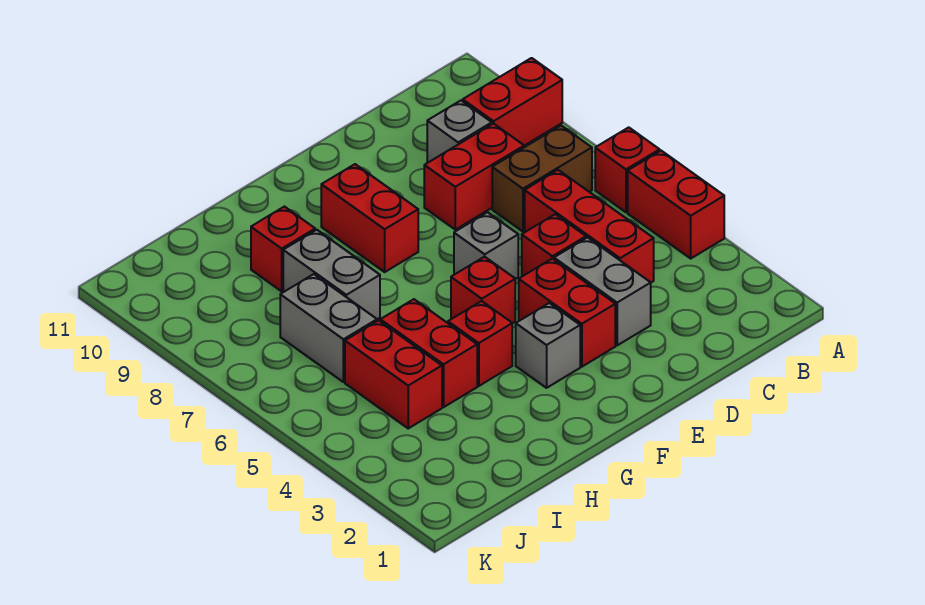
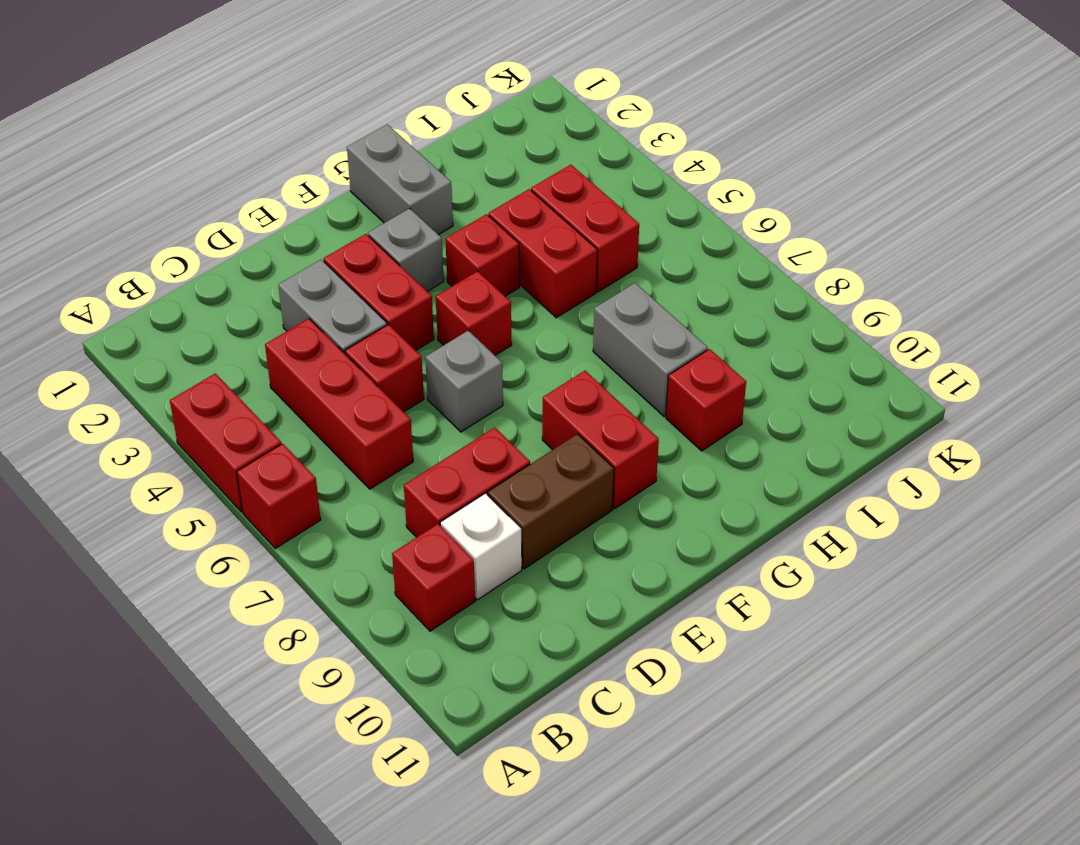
red brick A9:B9 level 1 -> red brick B9 level 1
brown brick B7:C7 level 1 -> brown brick D9:E9 level 1
grey brick C9 level 1 -> white brick C9 level 1
grey brick I6:I7 level 1 -> grey brick G1:G2 level 1

